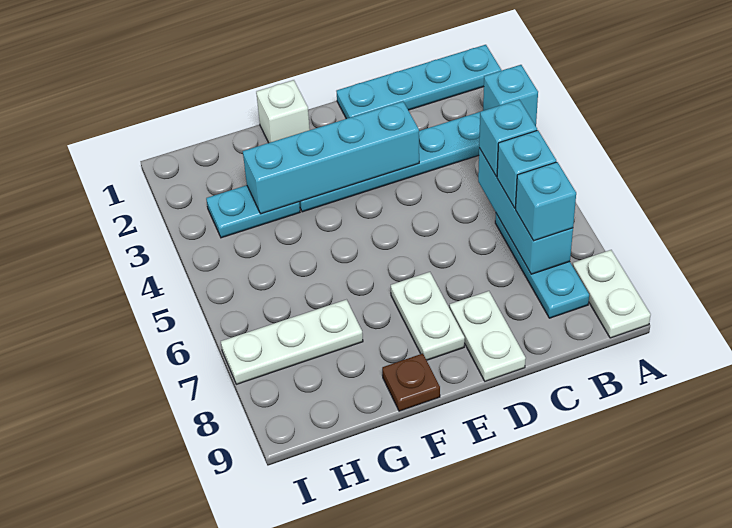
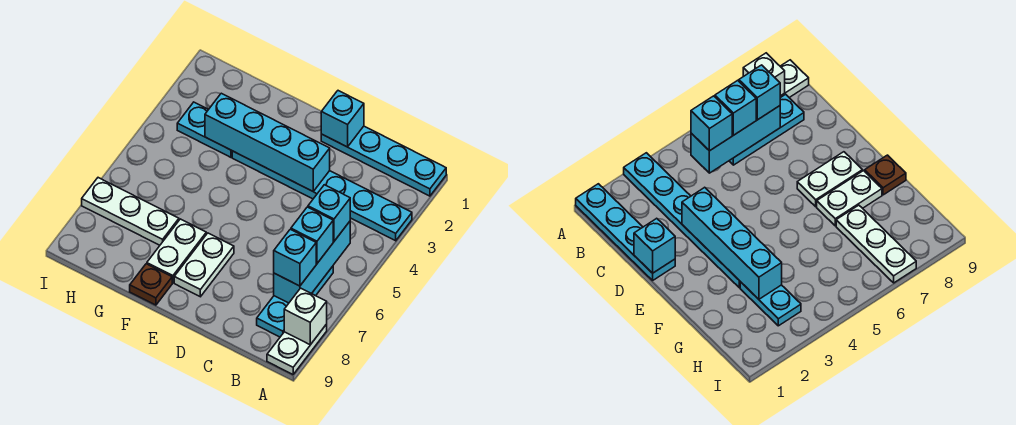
cyan brick A3 level 2 -> cyan brick D1 level 2
white plate D8:D9 level 1 -> white plate F7:F8 level 1
white brick F1 level 1 -> white brick A8 level 2

